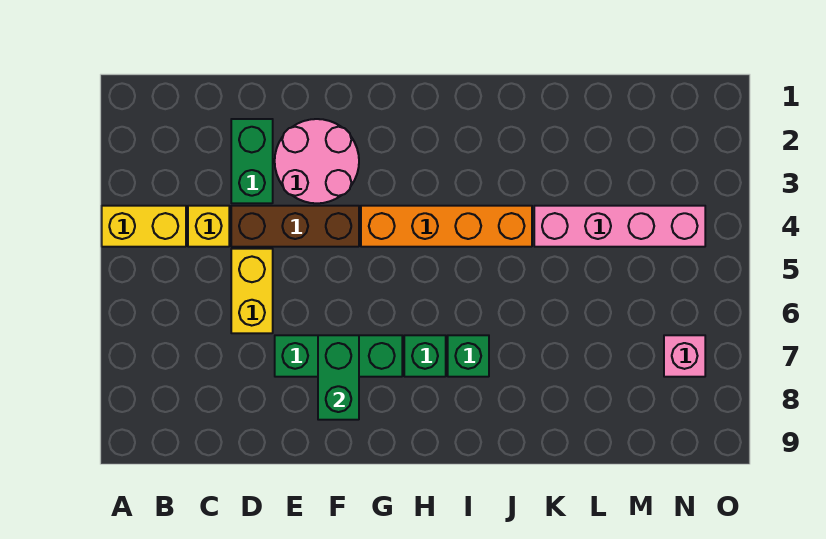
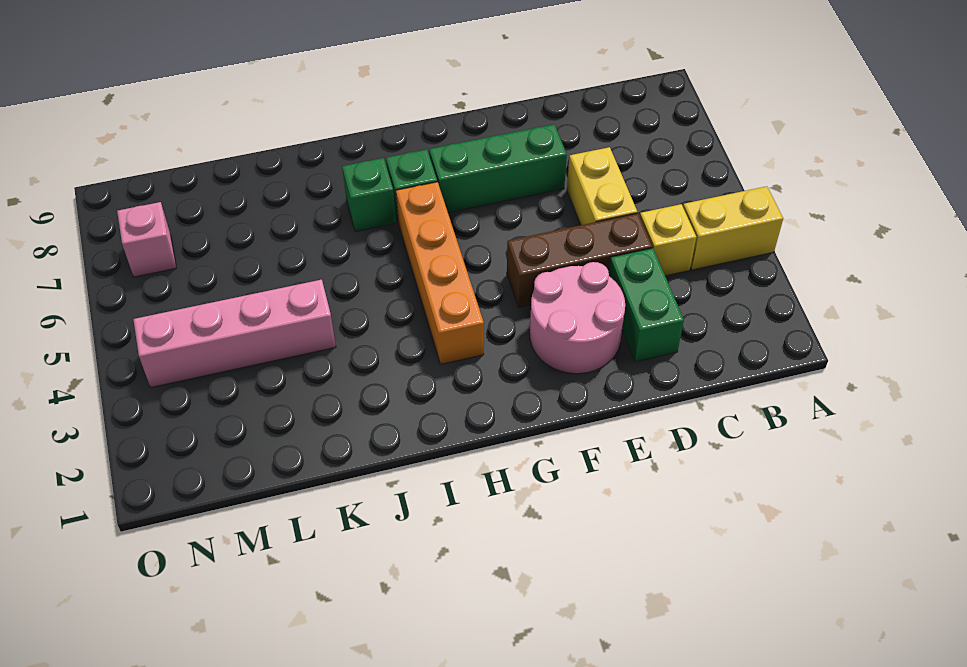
green brick F7:F8 level 2 -> none
orange brick G4:J4 level 1 -> orange brick H3:H6 level 1

